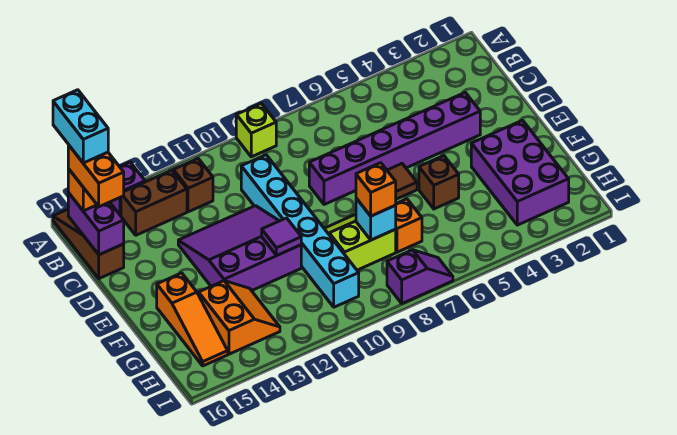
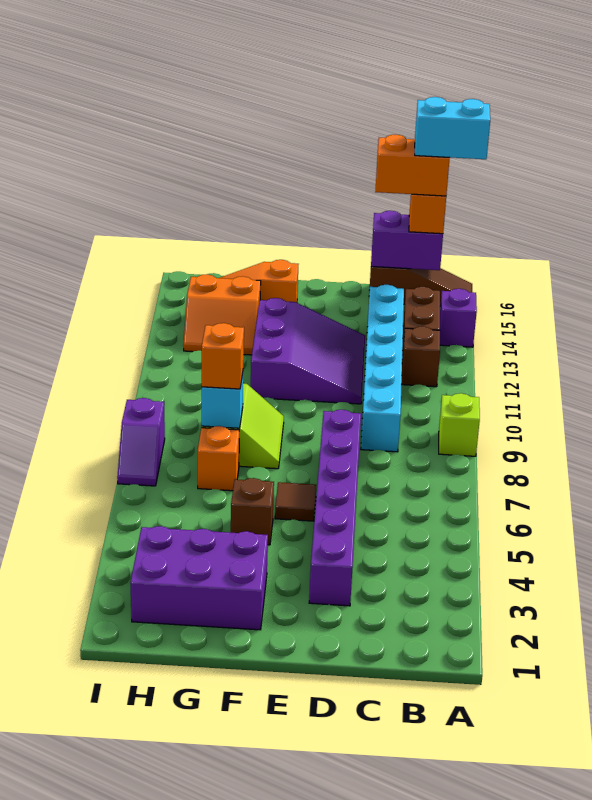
cyan brick C10:H10 level 1 -> cyan brick C9:C14 level 1
purple tile F11 level 2 -> none

